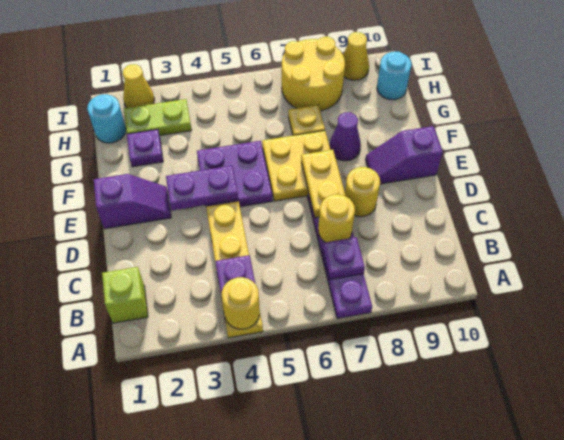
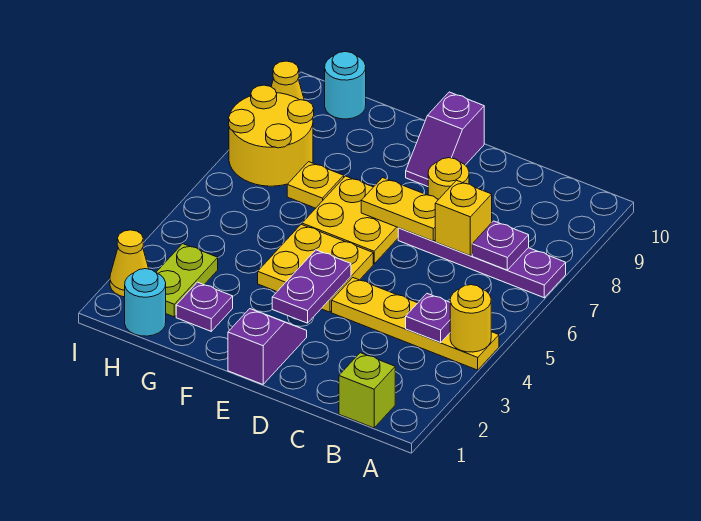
yellow round brick C7 level 2 -> yellow brick C7 level 2
purple plate E4:F5 level 1 -> yellow plate E4:F5 level 1
purple cone F8 level 1 -> none

